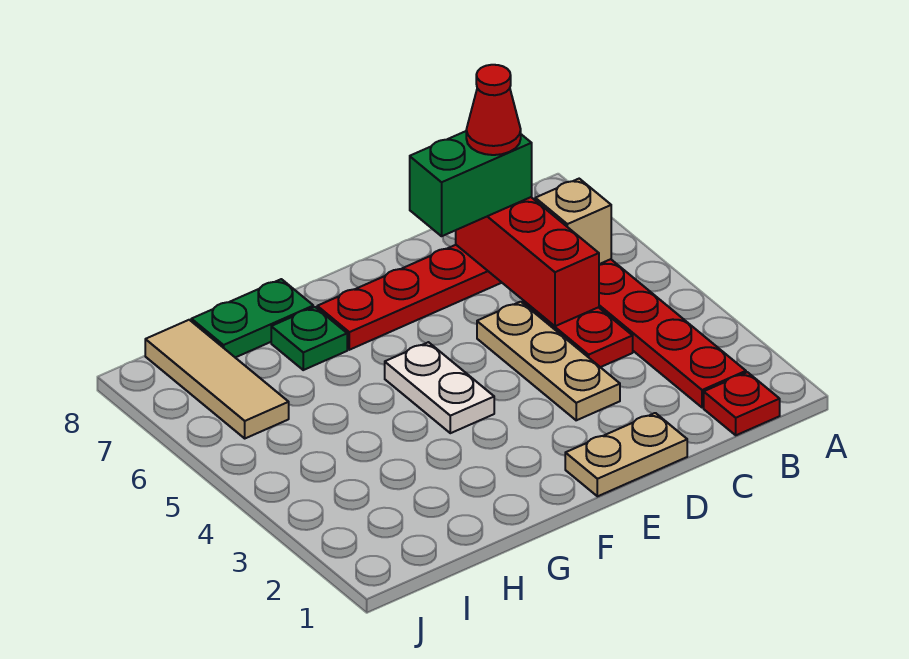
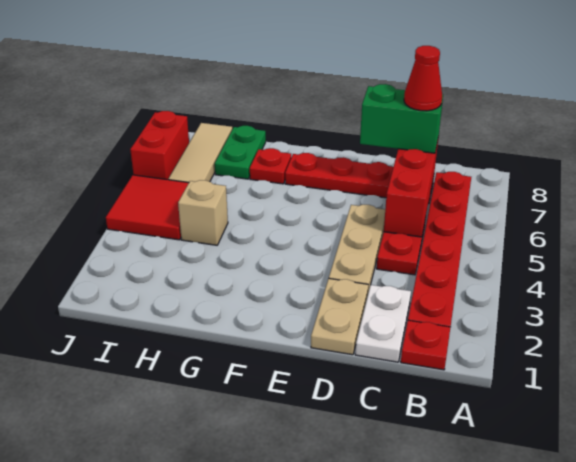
tan brick B6 level 2 -> tan brick H4 level 1
tan plate D1:E1 level 1 -> tan plate D1:D2 level 1
white plate F4:F5 level 1 -> white plate C1:C2 level 1
green plate G7 level 1 -> red plate G7 level 1
green plate G8:H8 level 1 -> green plate H7:H8 level 1
none -> red tile I4:J5 level 1
none -> red brick J6:J7 level 1

